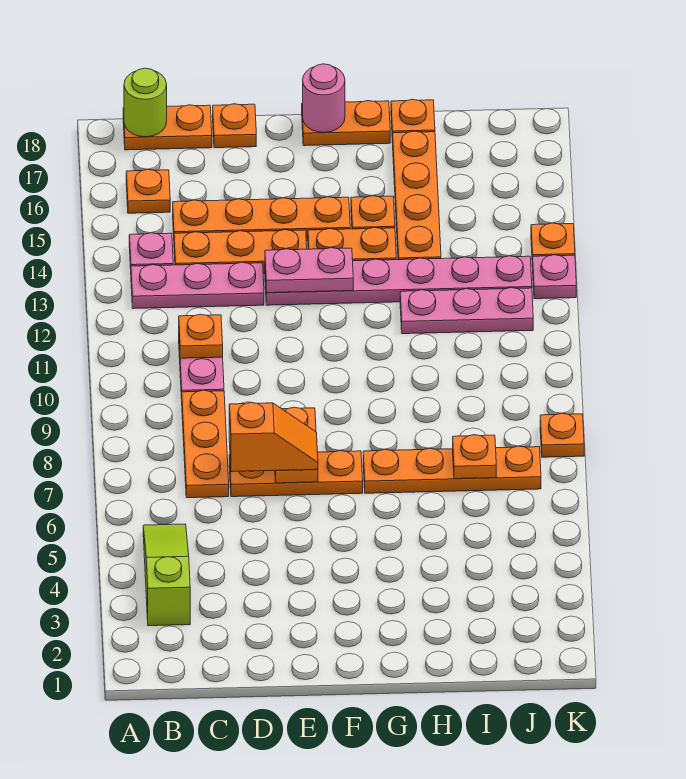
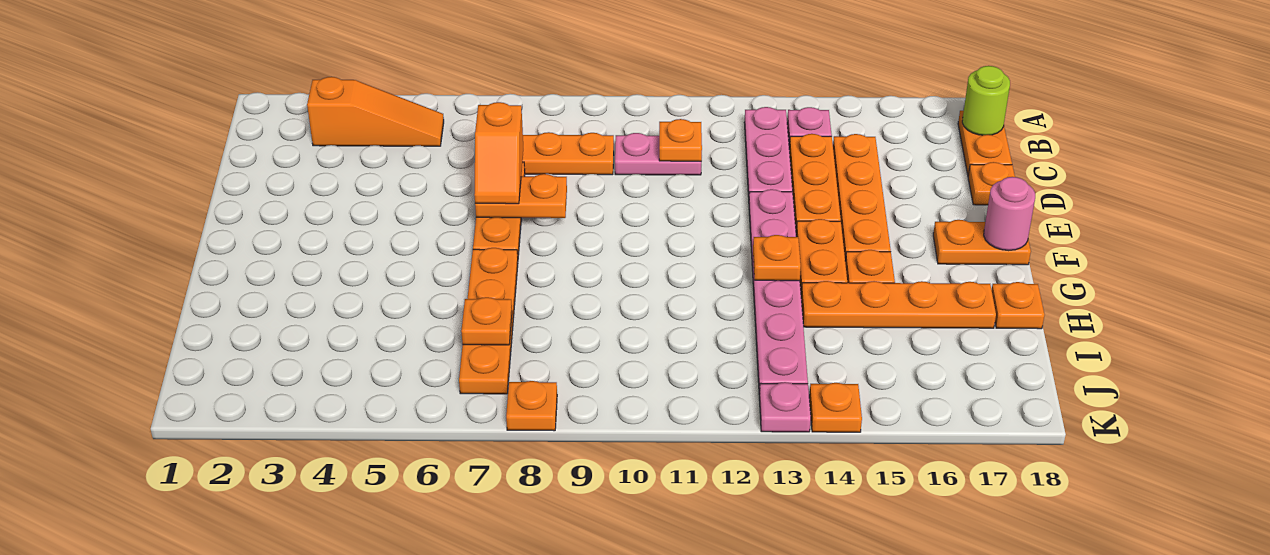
lime slope B3:B5 level 1 top 3 -> orange slope B3:B5 level 1 top 3
orange plate B16 level 1 -> orange plate G13 level 2
pink plate E13:F13 level 2 -> none
orange plate F18:G18 level 1 -> orange plate F17:F18 level 1
pink plate H12:J12 level 1 -> none

